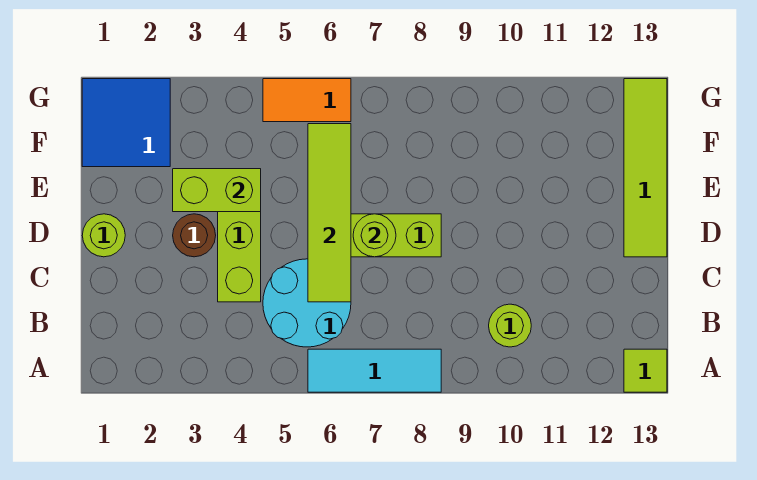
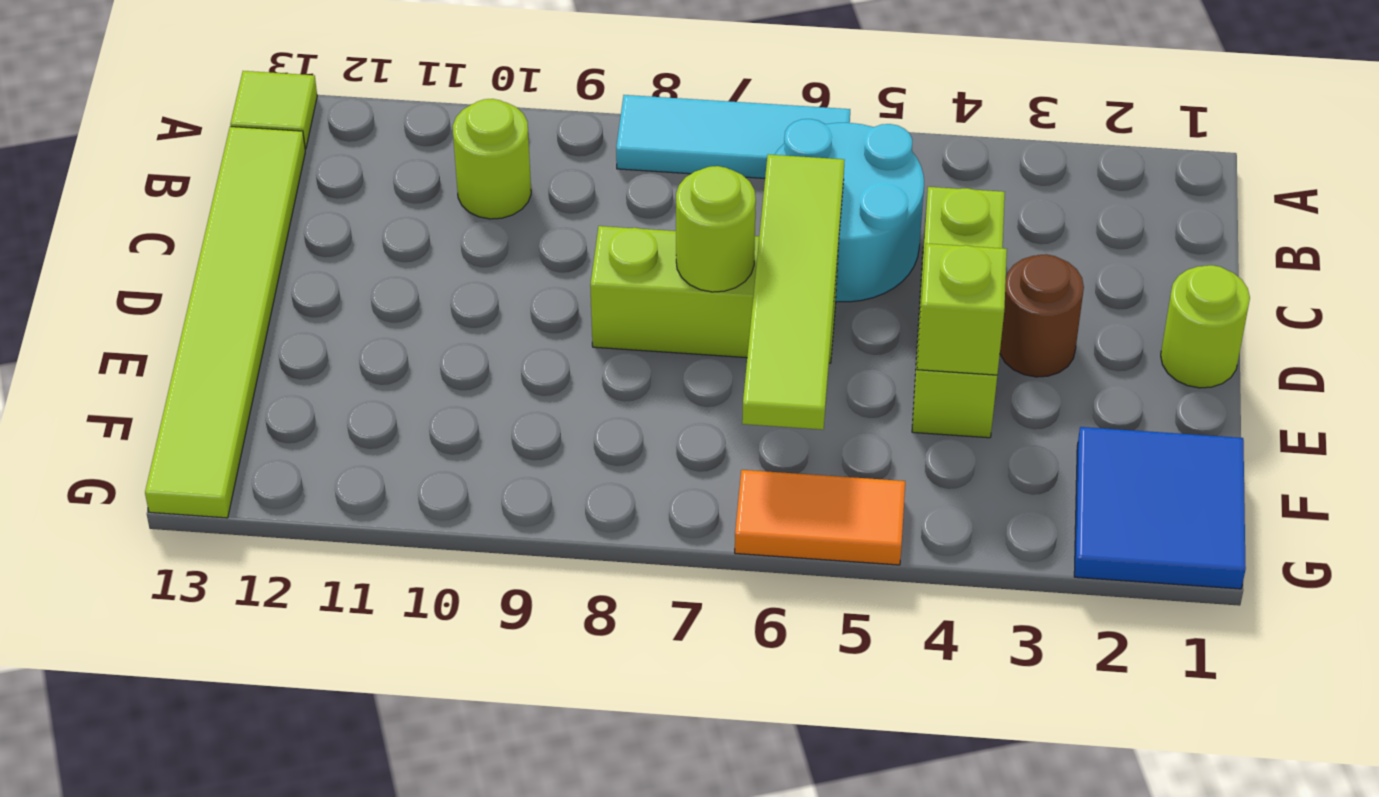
lime tile D13:G13 level 1 -> lime tile B13:G13 level 1
lime brick E3:E4 level 2 -> lime brick E4 level 2

